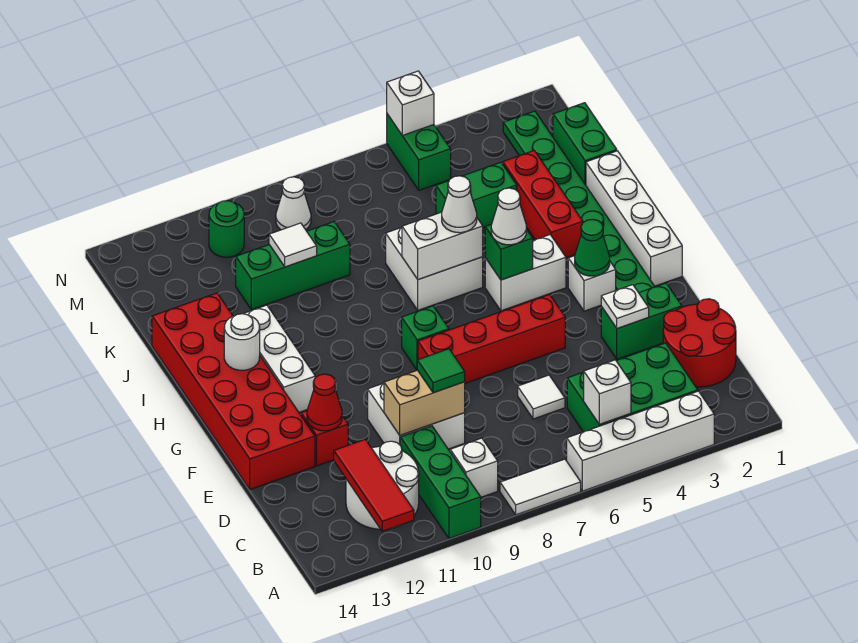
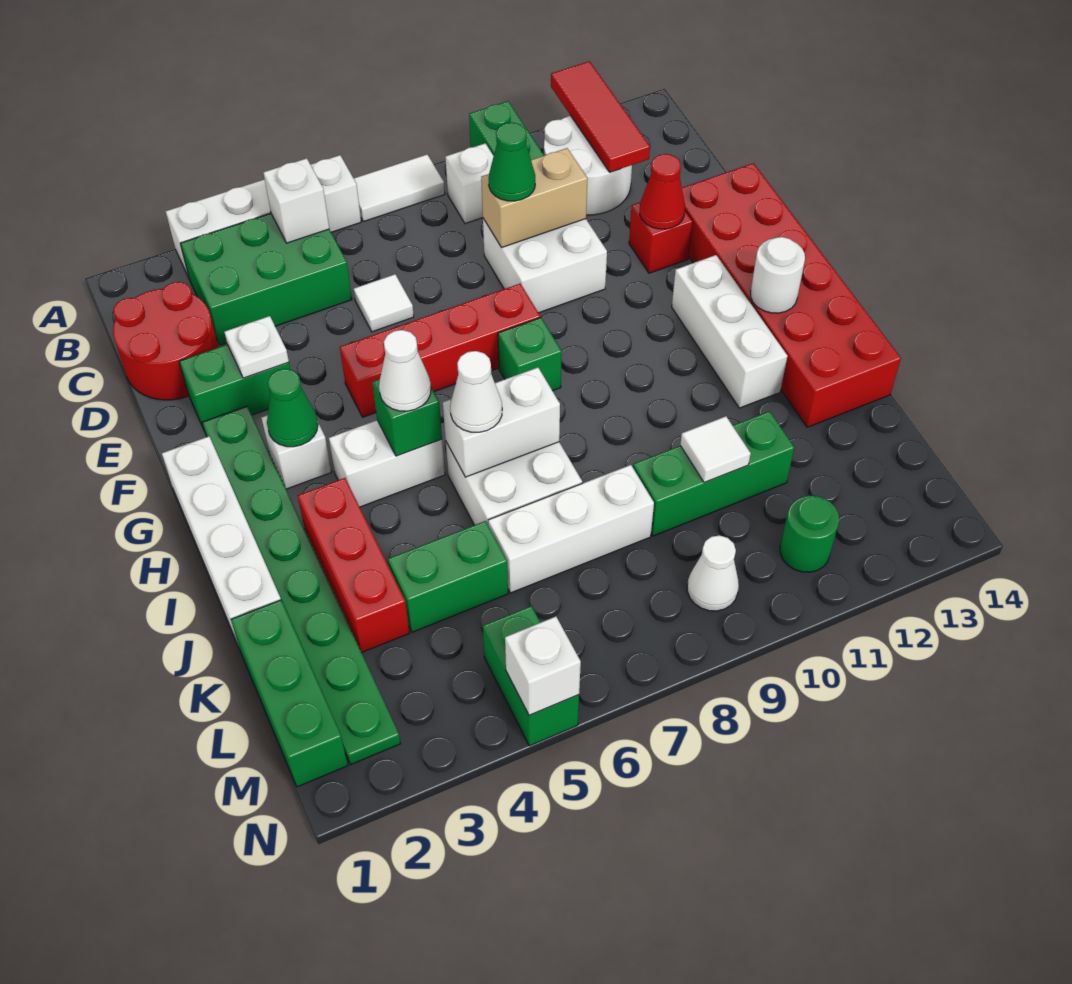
green tile D9 level 3 -> green cone D9 level 3
green brick K1:L1 level 1 -> green brick K1:M1 level 1
none -> white brick K6:K8 level 1

